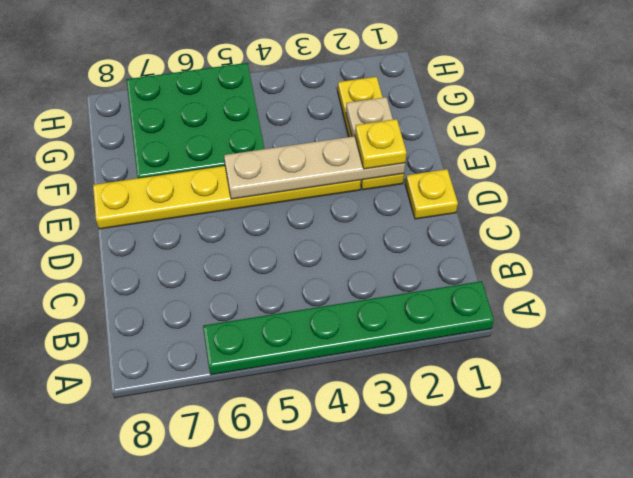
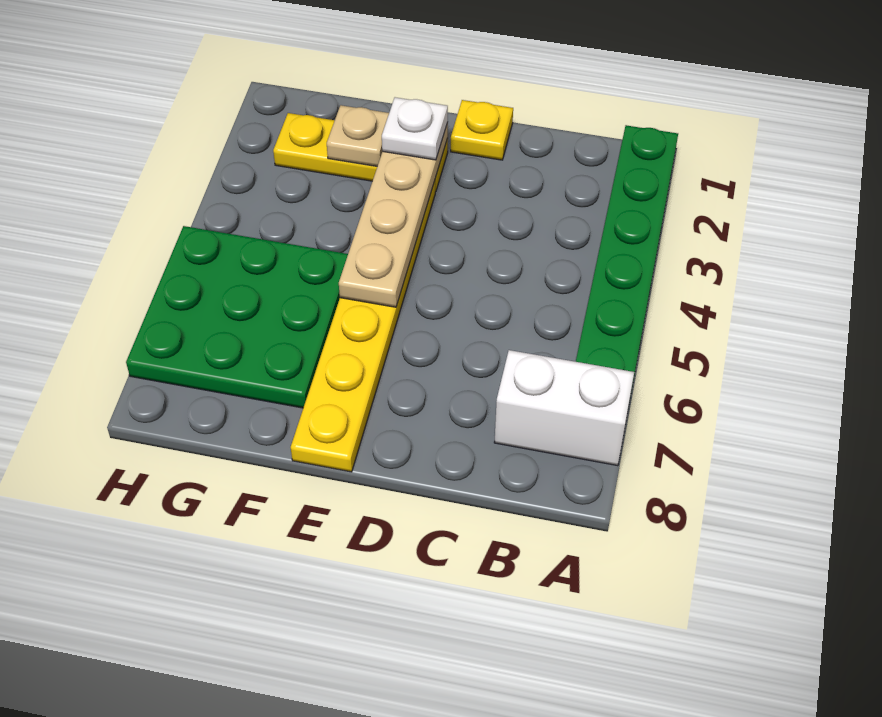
none -> white brick A7:B7 level 1
yellow plate E2 level 3 -> white plate E2 level 3

